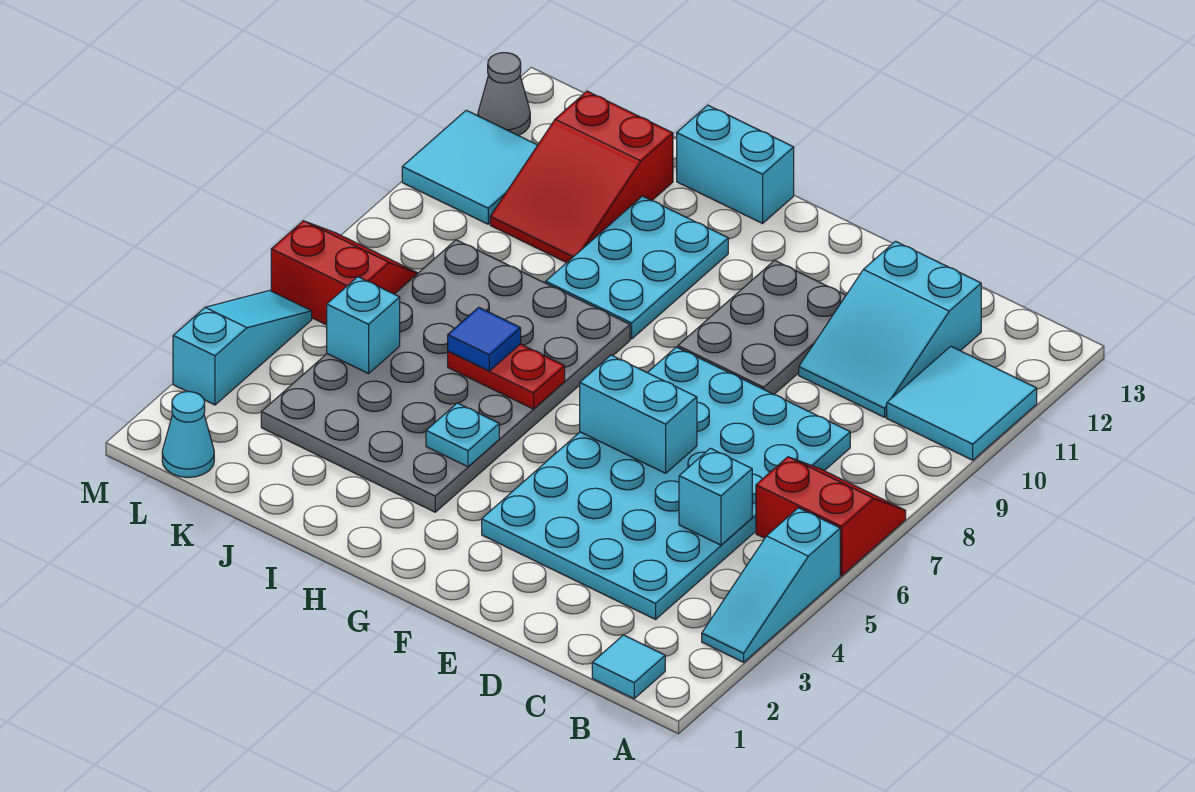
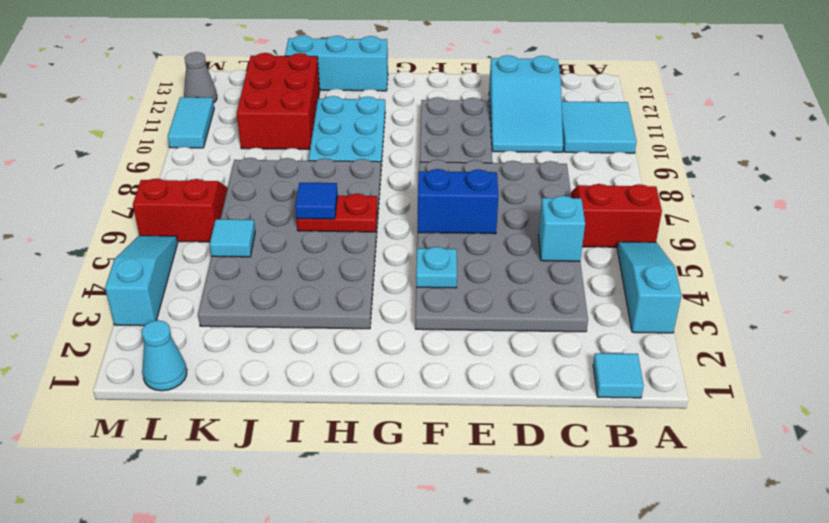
cyan slope A3:A5 level 1 top 5 -> cyan slope A3:A5 level 1 top 3
cyan plate C3:F8 level 1 -> grey plate C3:F8 level 1
cyan brick E6:F6 level 2 -> blue brick E6:F6 level 2
cyan plate H4 level 2 -> cyan plate F4 level 2
cyan brick H13:I13 level 1 -> cyan brick H13:J13 level 1
red slope J10:K12 level 1 top 12 -> red brick J10:K12 level 1
cyan brick K5 level 2 -> cyan tile K5 level 2
cyan tile L10:M11 level 1 -> cyan tile M10:M11 level 1

